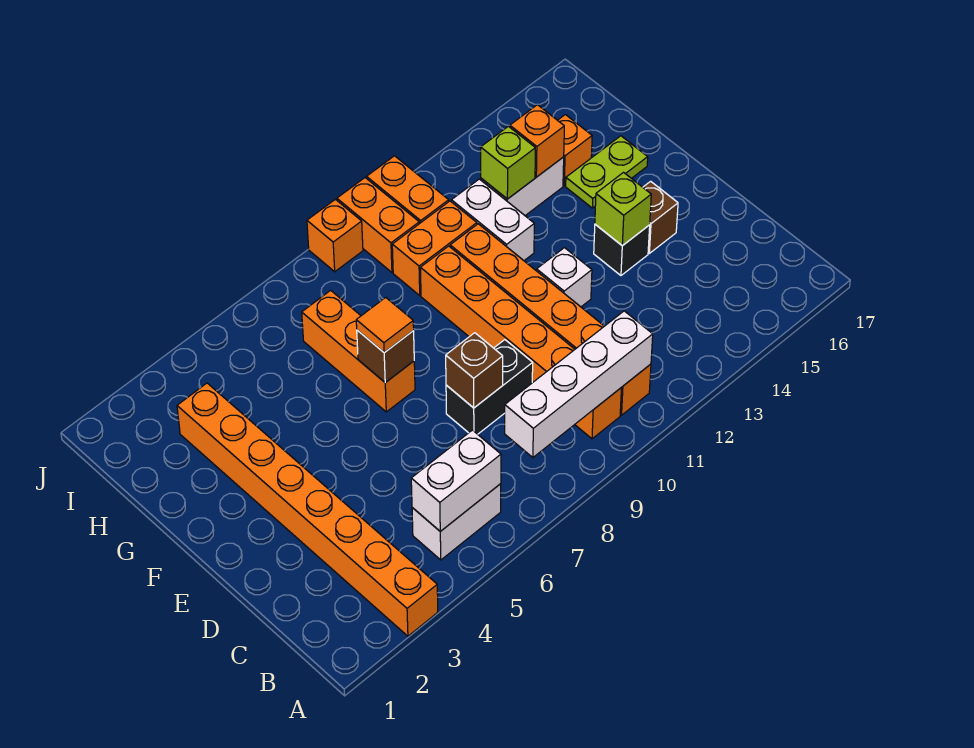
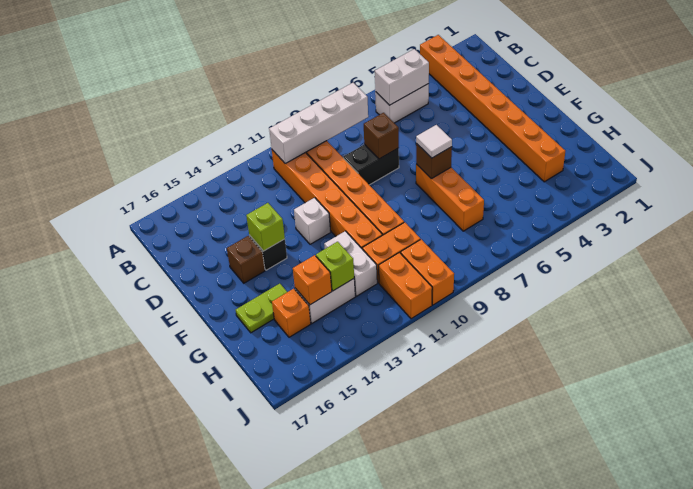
orange tile F7 level 3 -> white tile F7 level 3
orange brick J9 level 1 -> none

